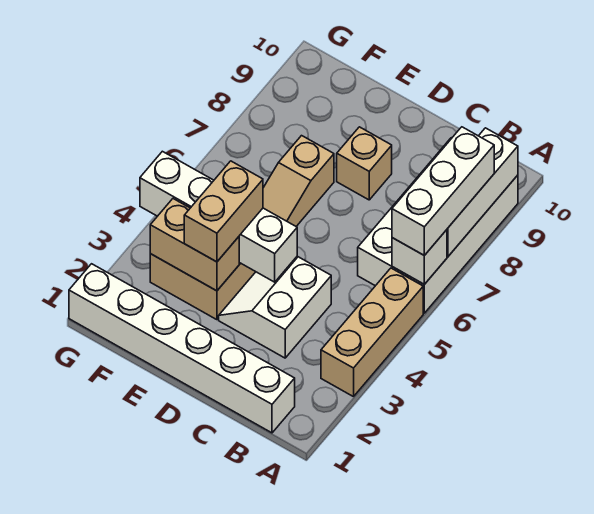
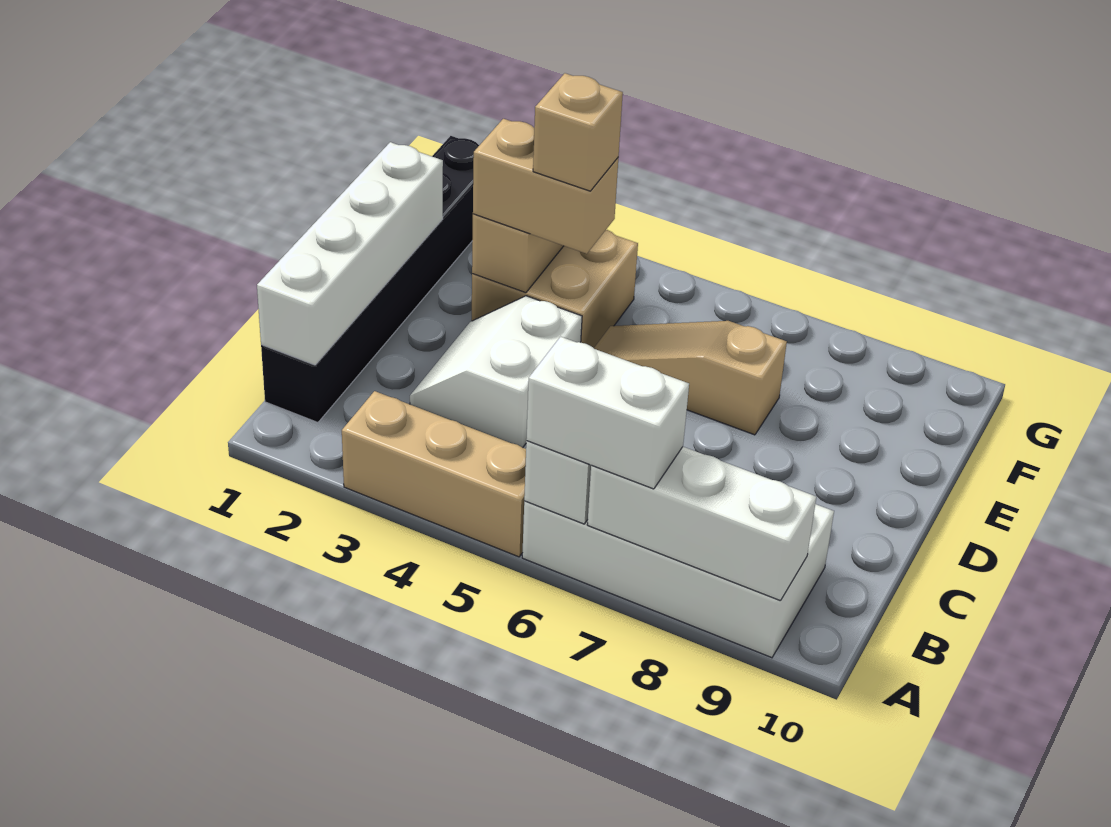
white brick A6:A8 level 3 -> white brick A6:A7 level 3
white brick B1:G1 level 1 -> black brick B1:G1 level 1
white slope C3:D4 level 1 top C -> white slope C3:D4 level 1 top 4
white brick D4:G4 level 2 -> white brick B1:E1 level 2
tan brick D8 level 1 -> tan brick E4 level 4

